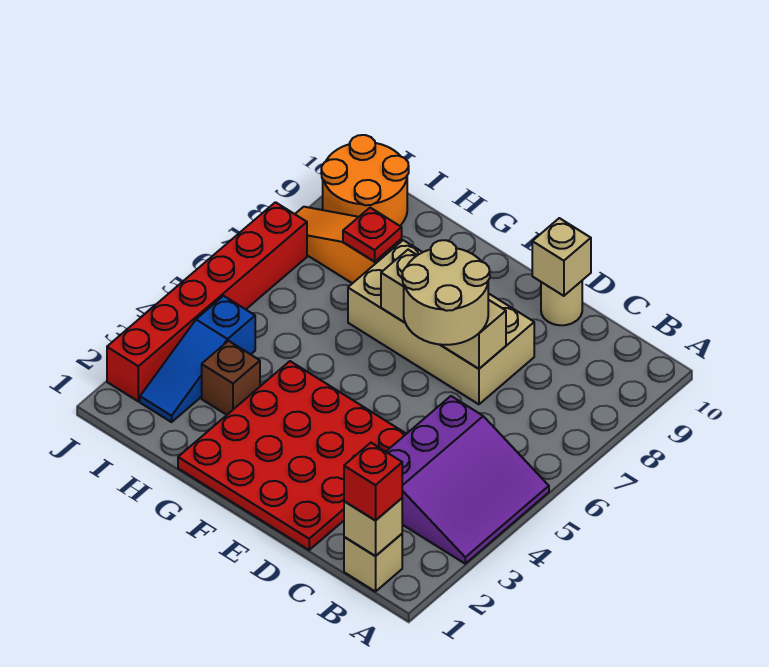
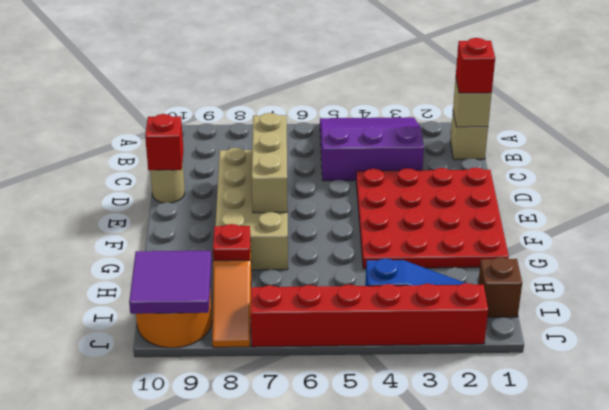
tan round brick D6:E7 level 3 -> none
tan brick D10 level 2 -> red brick D10 level 2
brown brick H3 level 1 -> brown brick I1 level 1
none -> purple tile I9:J10 level 2

